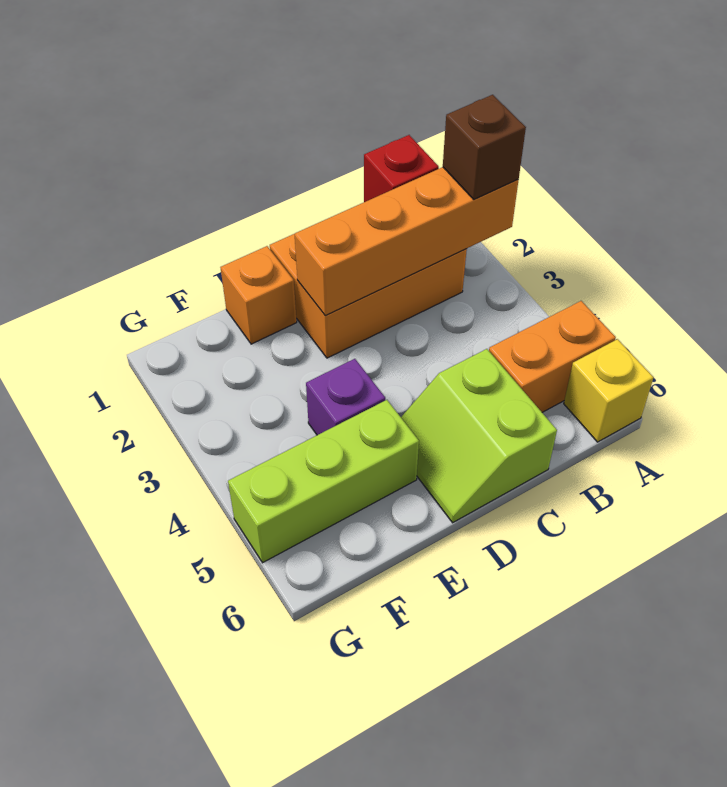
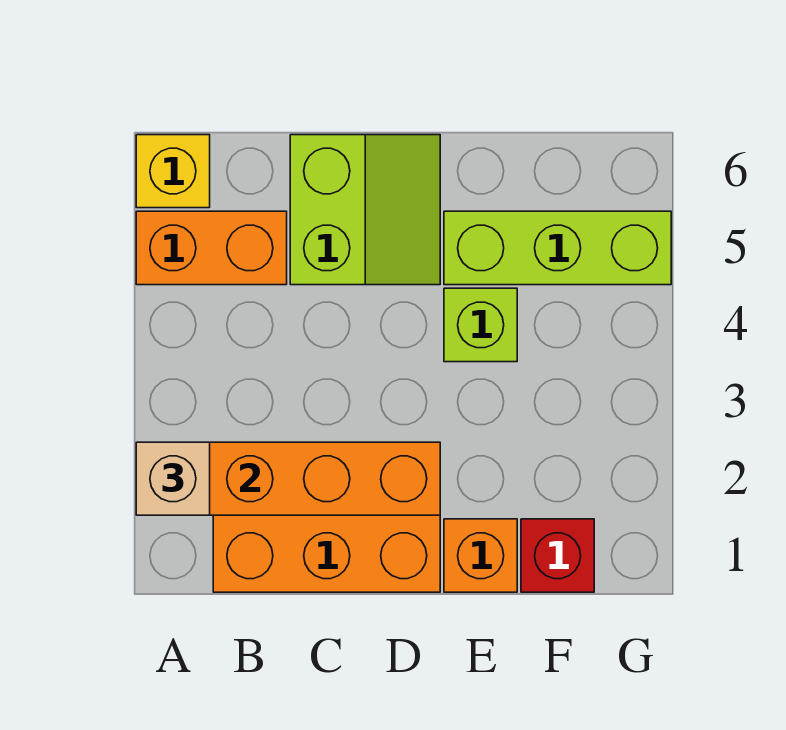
brown brick A2 level 3 -> tan brick A2 level 3
red brick B1 level 2 -> red brick F1 level 1
purple brick E4 level 1 -> lime brick E4 level 1

